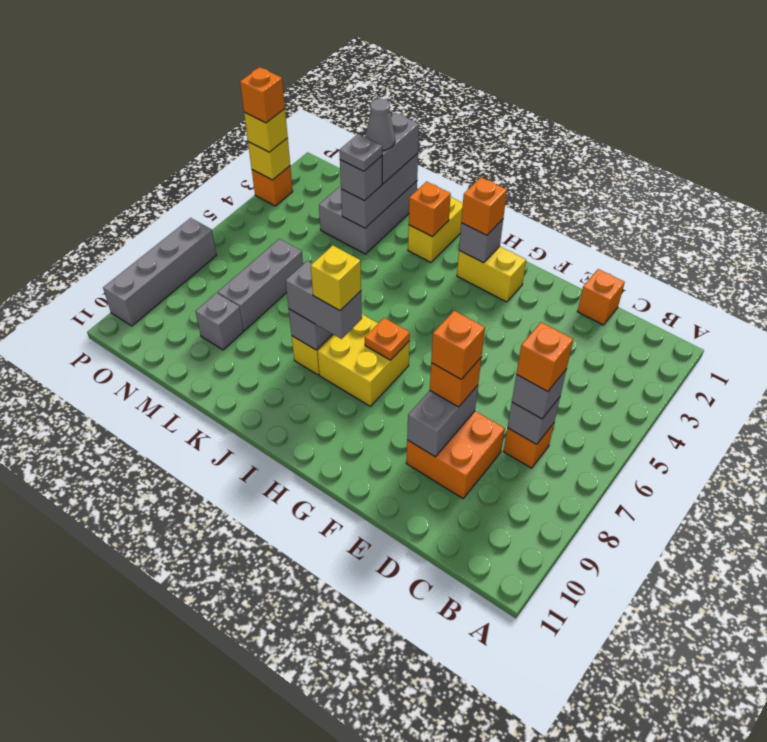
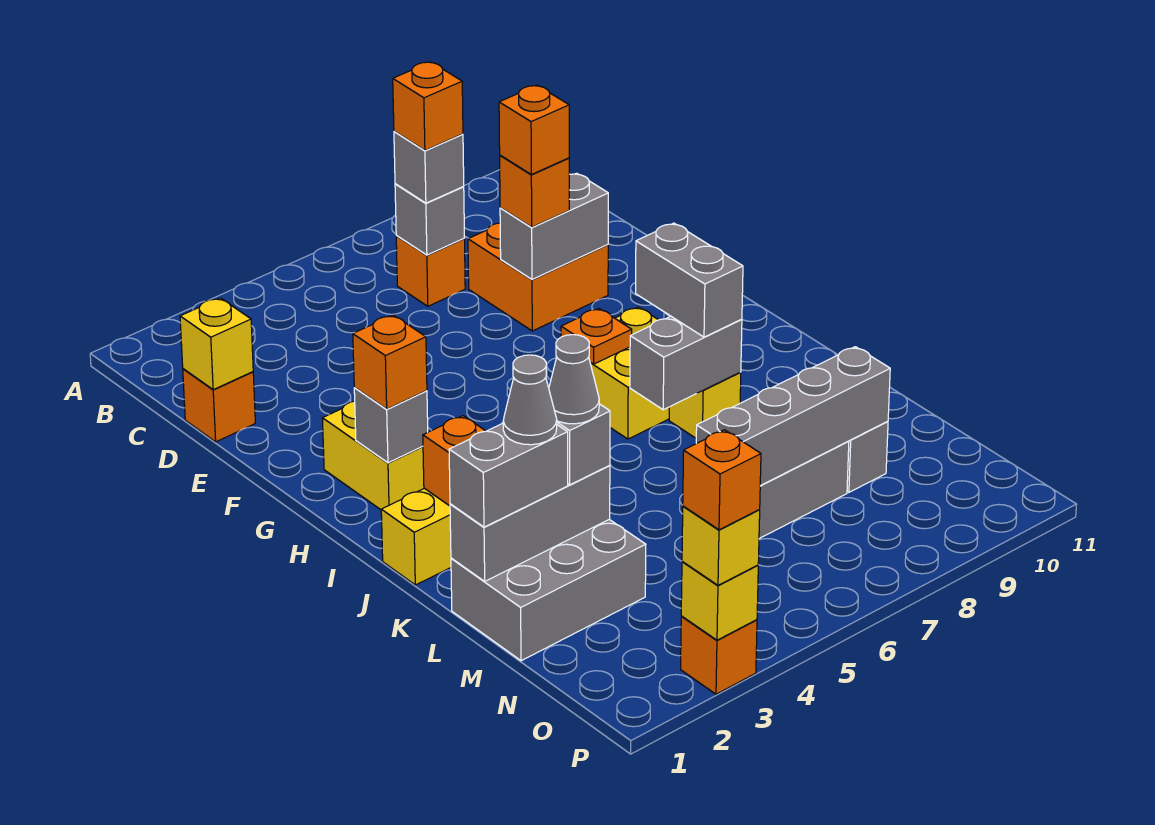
yellow brick I8 level 4 -> yellow brick D1 level 2
grey plate L3 level 4 -> grey cone L3 level 4
grey brick P7:P10 level 1 -> grey brick M6:M9 level 2

